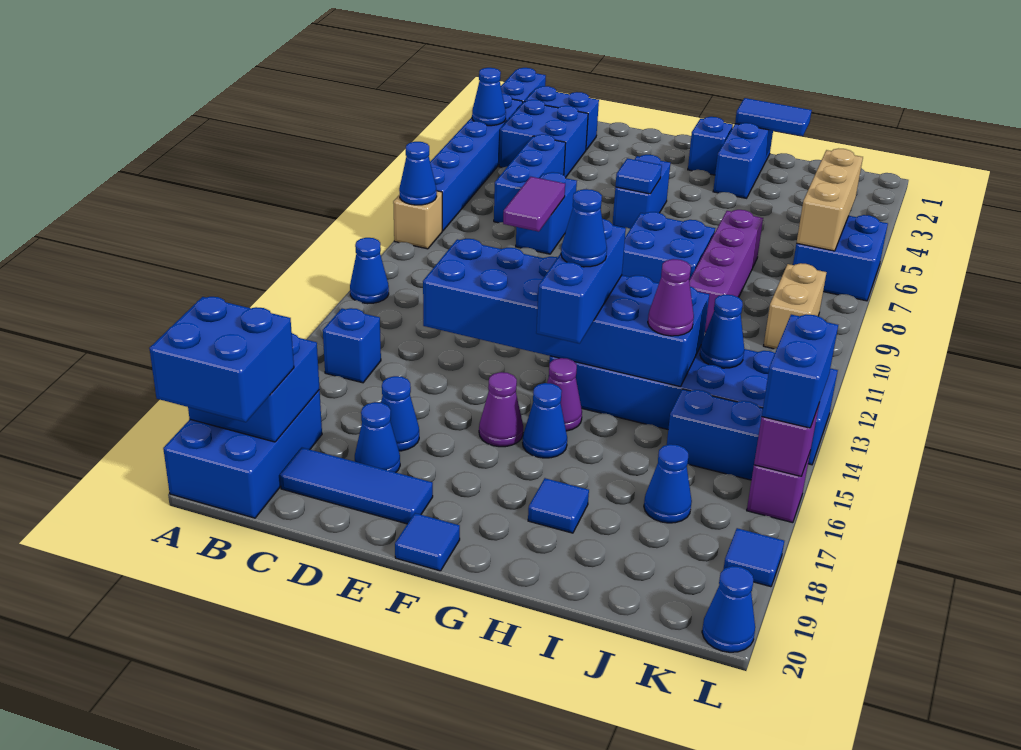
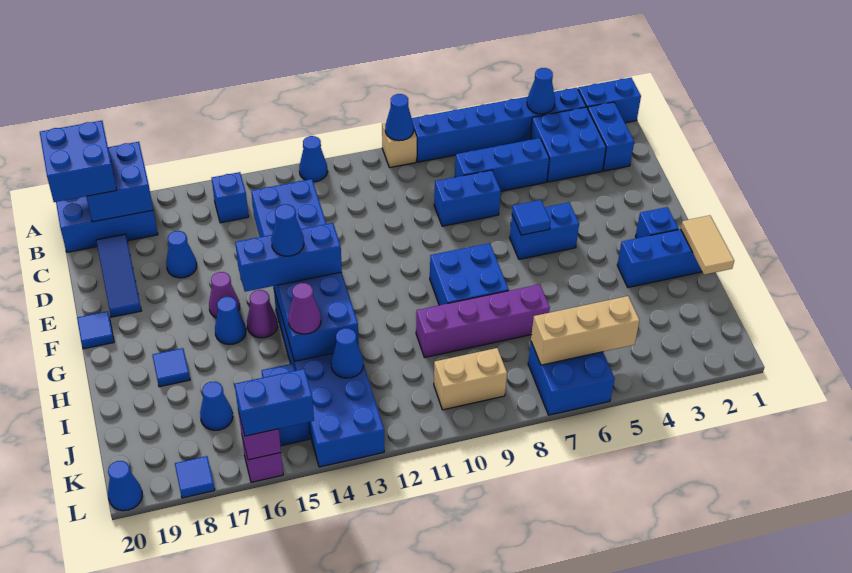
purple tile D8:D9 level 2 -> none
blue cone D18 level 1 -> none
blue tile H1:I1 level 2 -> tan tile H1:I1 level 2

